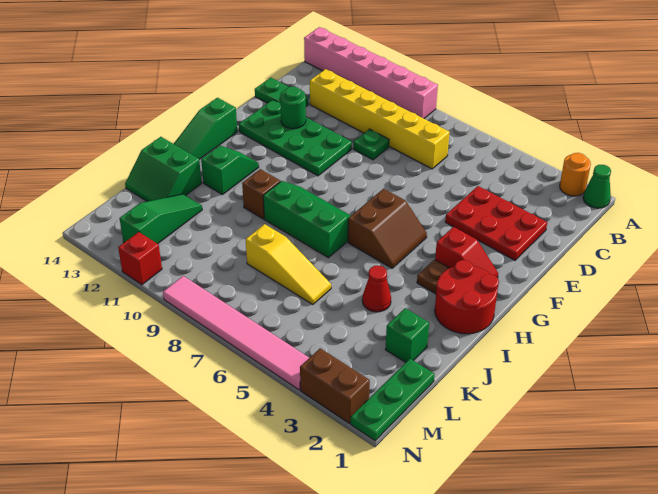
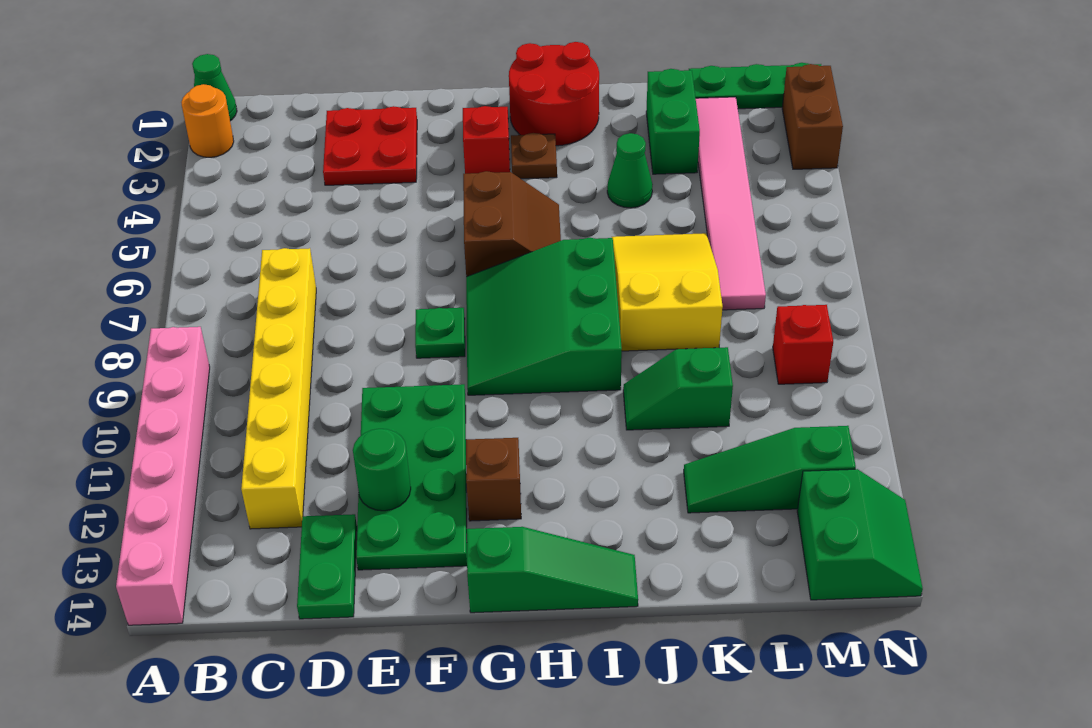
red plate D2:E4 level 1 -> red plate D2:E3 level 1
green plate D9 level 1 -> green plate F8 level 1
brown slope G5:H6 level 1 top 6 -> brown slope G5:H6 level 1 top G
green slope H7:I9 level 1 top I -> green slope G7:I9 level 1 top I
green slope H12:I12 level 1 top I -> green slope J10:K10 level 1 top K
brown brick I10 level 1 -> brown brick G12 level 1
red cone J4 level 1 -> green cone J4 level 1
green slope J13:K14 level 1 top J -> green slope M13:N14 level 1 top M
green brick K2 level 1 -> green brick K2:K3 level 1
yellow slope K6:K8 level 1 top 8 -> yellow slope J6:K8 level 1 top 8
pink tile N4:N9 level 1 -> pink tile L2:L7 level 1
red brick N11 level 1 -> red brick M9 level 1

